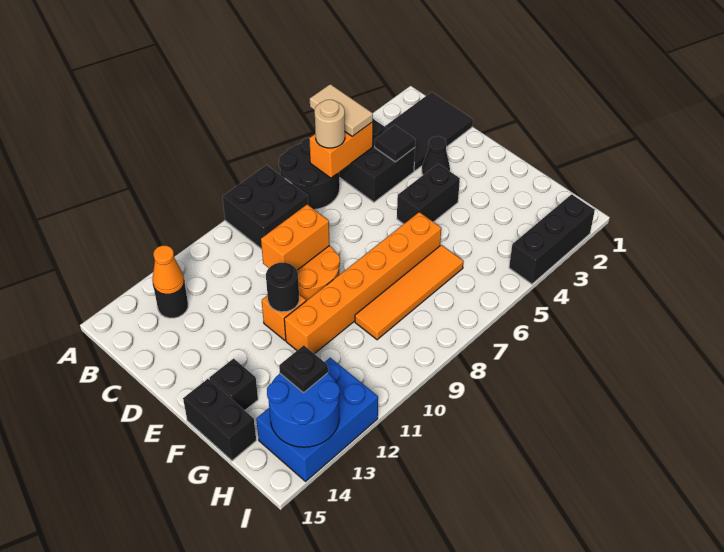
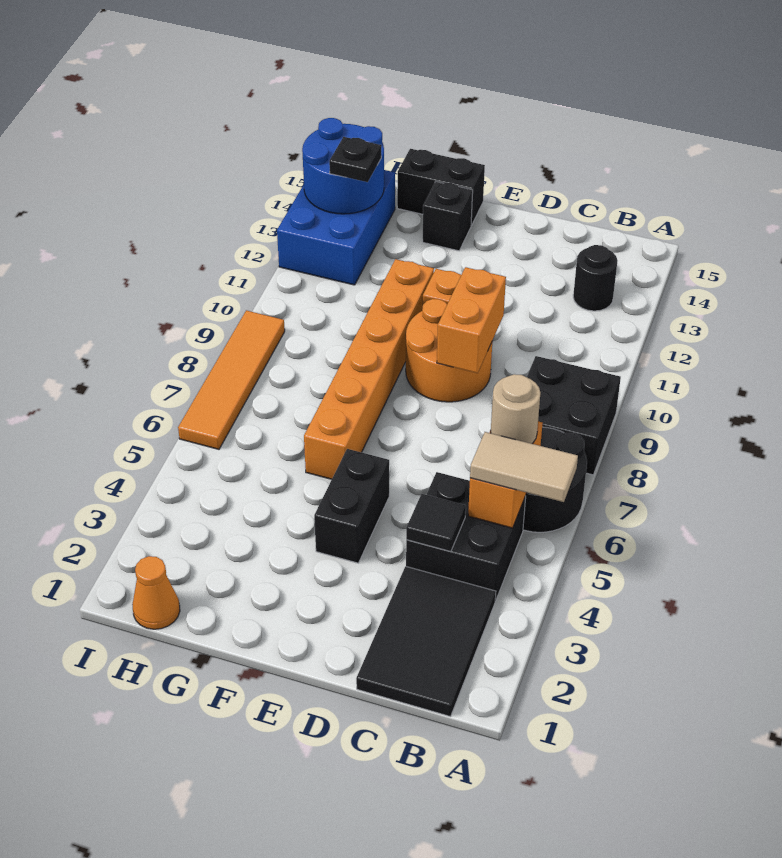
orange cone B13 level 2 -> orange cone H1 level 1
black cone D3 level 1 -> none
black round brick E11 level 2 -> none
orange tile G6:G9 level 1 -> orange tile I6:I9 level 1
black brick I2:I4 level 1 -> none

